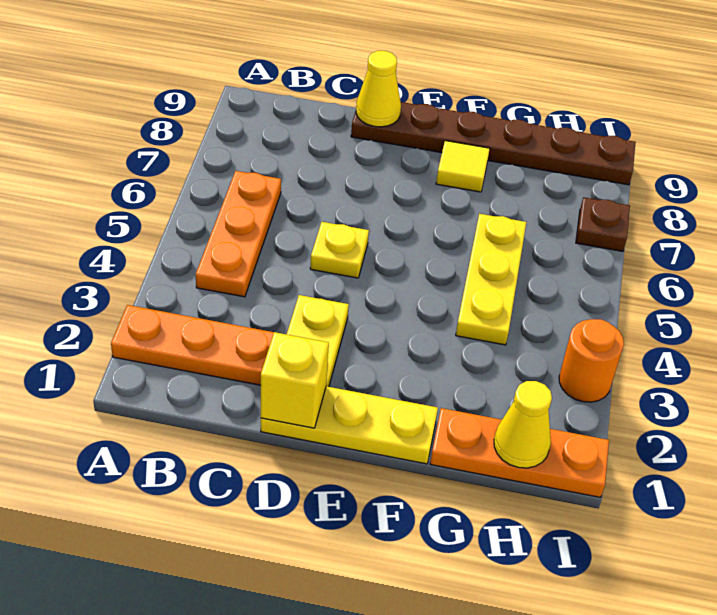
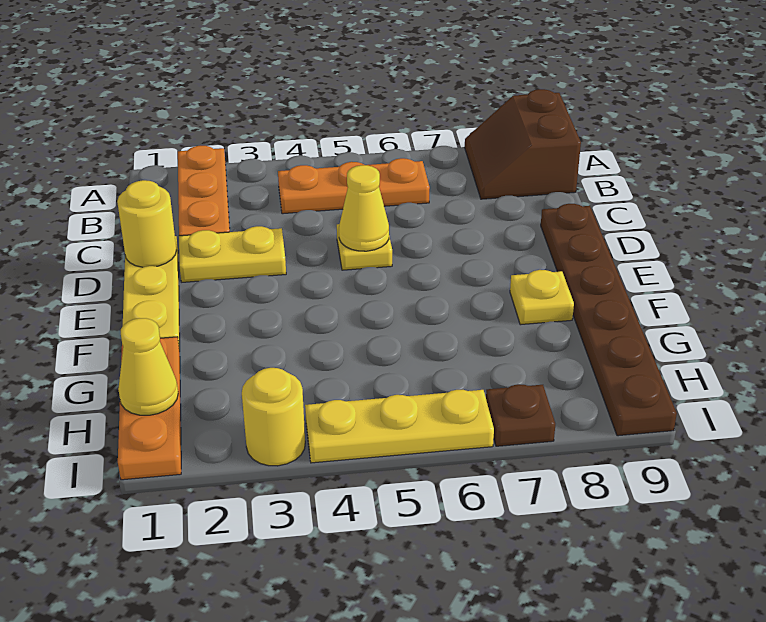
none -> brown slope A8:B9 level 1 top 9
yellow brick D1 level 2 -> yellow round brick D1 level 2
yellow cone D9 level 2 -> yellow cone D5 level 2
yellow tile F8 level 1 -> yellow plate F8 level 1
yellow plate G4:G6 level 1 -> yellow plate I4:I6 level 1
orange round brick I3 level 1 -> yellow round brick I3 level 1

